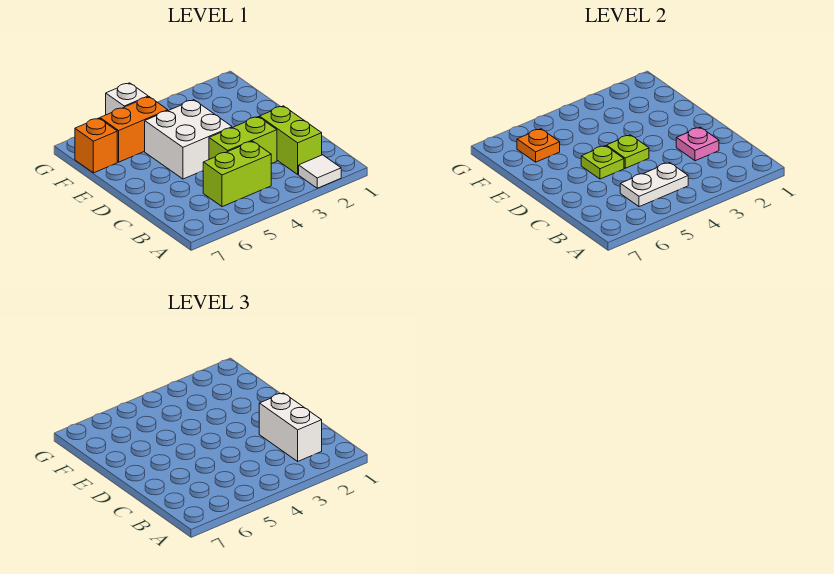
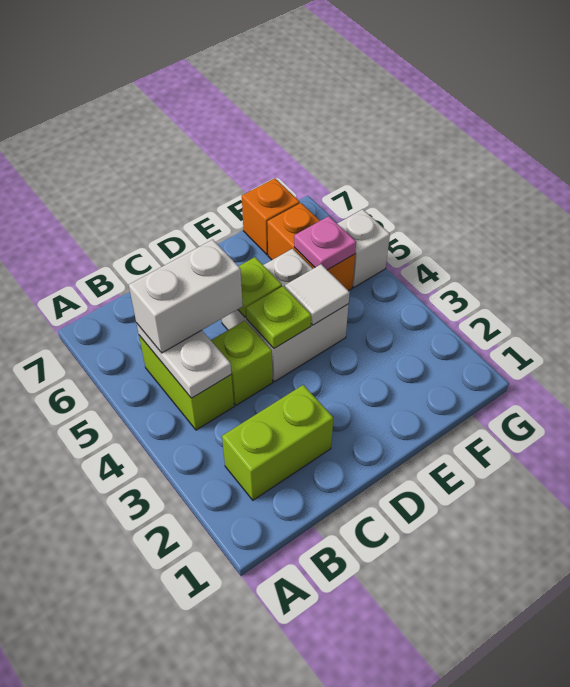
white tile A2 level 1 -> white tile E4 level 2
white brick B2:C2 level 3 -> white brick B5:C5 level 3
pink plate C2 level 2 -> pink plate F5 level 2
lime brick C3:C4 level 1 -> lime brick C4 level 1
orange plate F6 level 2 -> none

